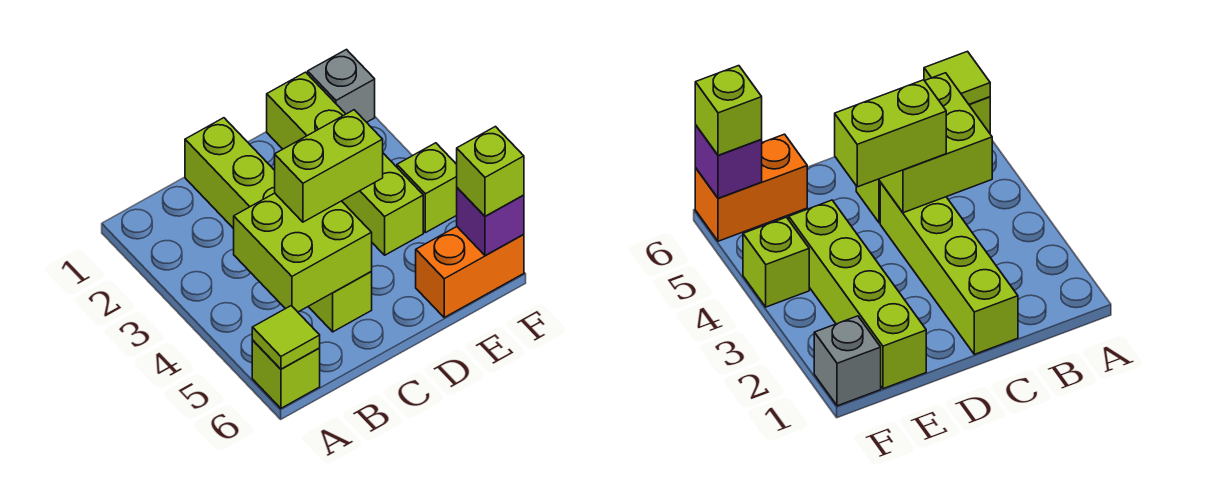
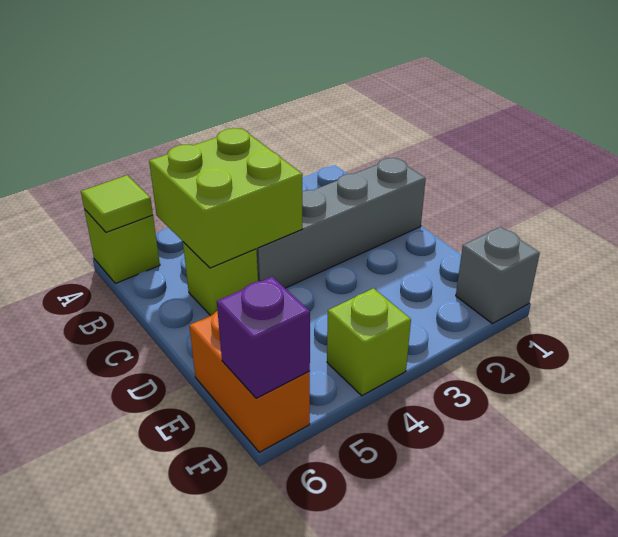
lime brick C1:C4 level 1 -> grey brick C1:C4 level 1
lime brick C4:D4 level 3 -> none
lime brick E1:E4 level 1 -> none
lime brick F6 level 3 -> none

